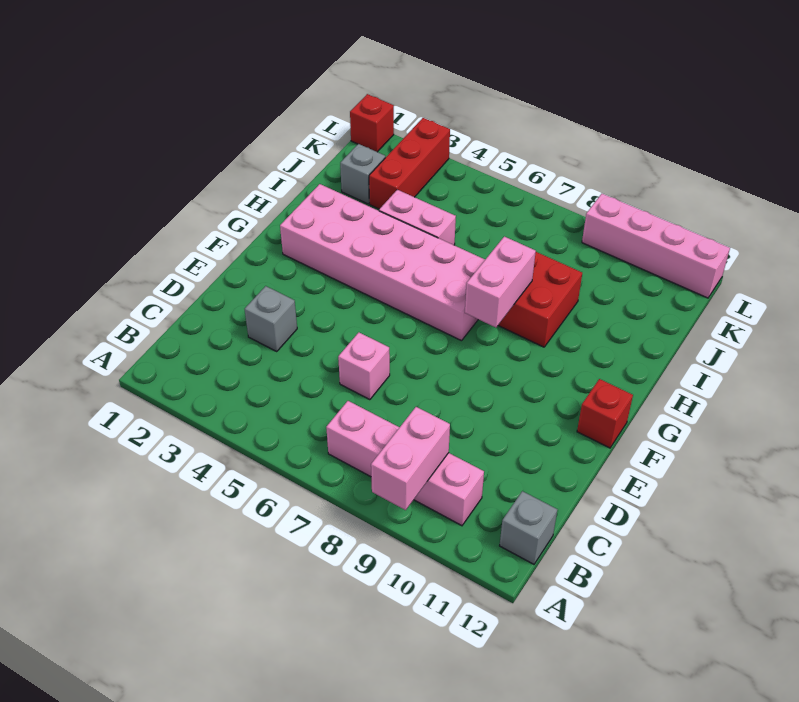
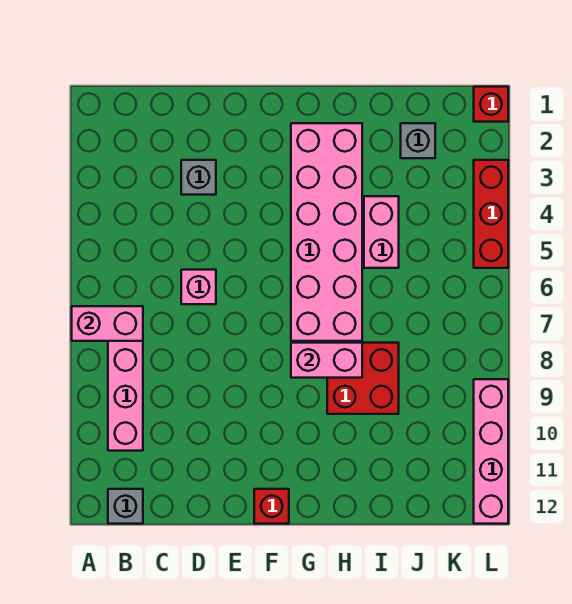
pink brick A9:B9 level 2 -> pink brick A7:B7 level 2
red brick J3:L3 level 1 -> red brick L3:L5 level 1

